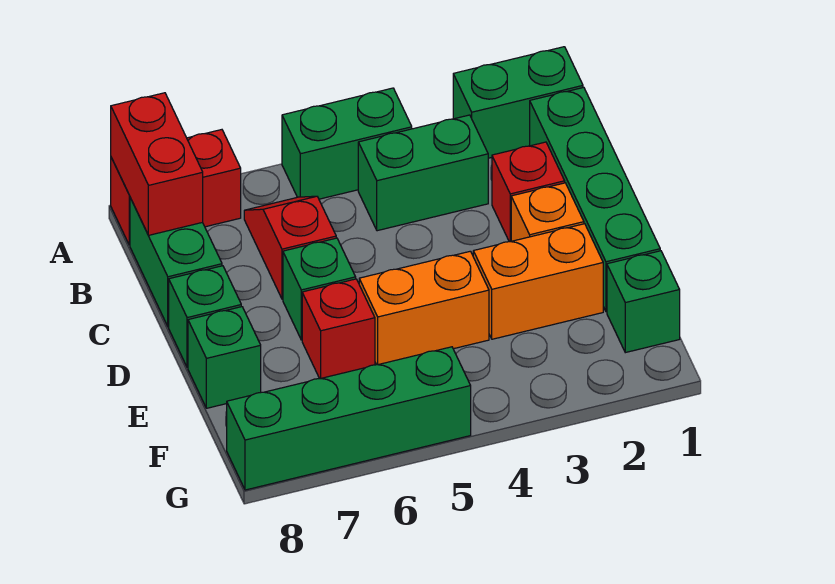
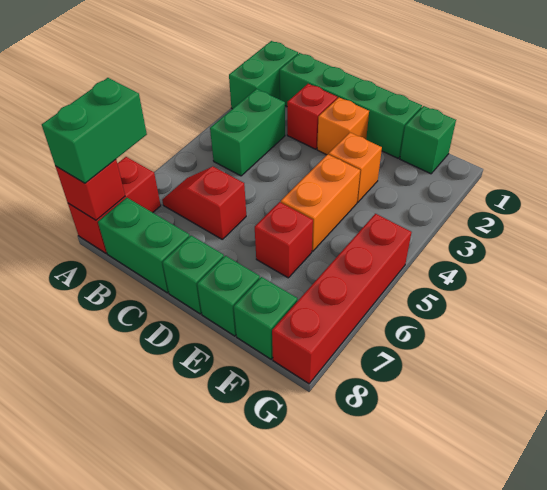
green brick A4:A5 level 1 -> green brick A7:A8 level 3
red brick A8:B8 level 2 -> red brick A8 level 2
green brick D6 level 1 -> green brick F8 level 1
orange brick E2:E3 level 1 -> orange brick E3 level 1
green brick G5:G8 level 1 -> red brick G5:G8 level 1

